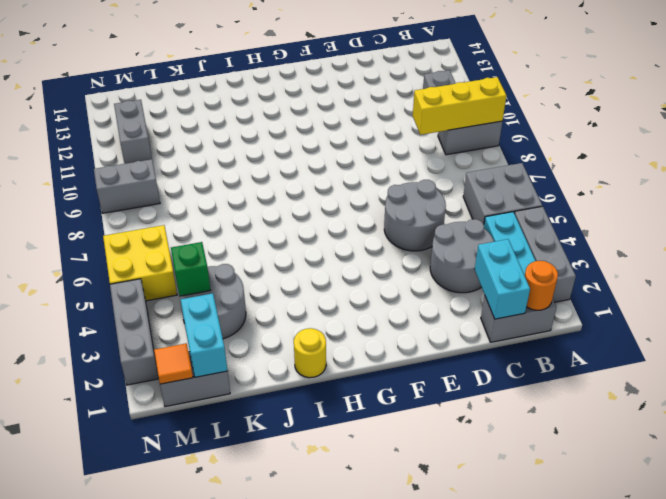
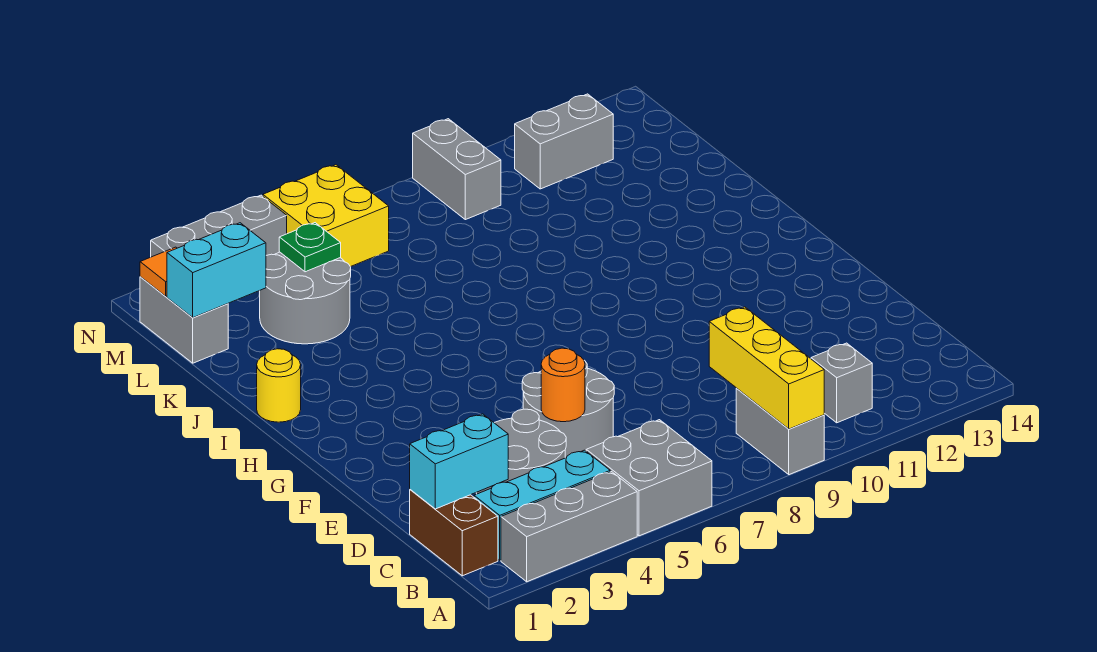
grey brick B1:C1 level 1 -> brown brick B1:C1 level 1
orange round brick B1 level 2 -> orange round brick D5 level 2
green brick L4 level 2 -> green plate L4 level 2

